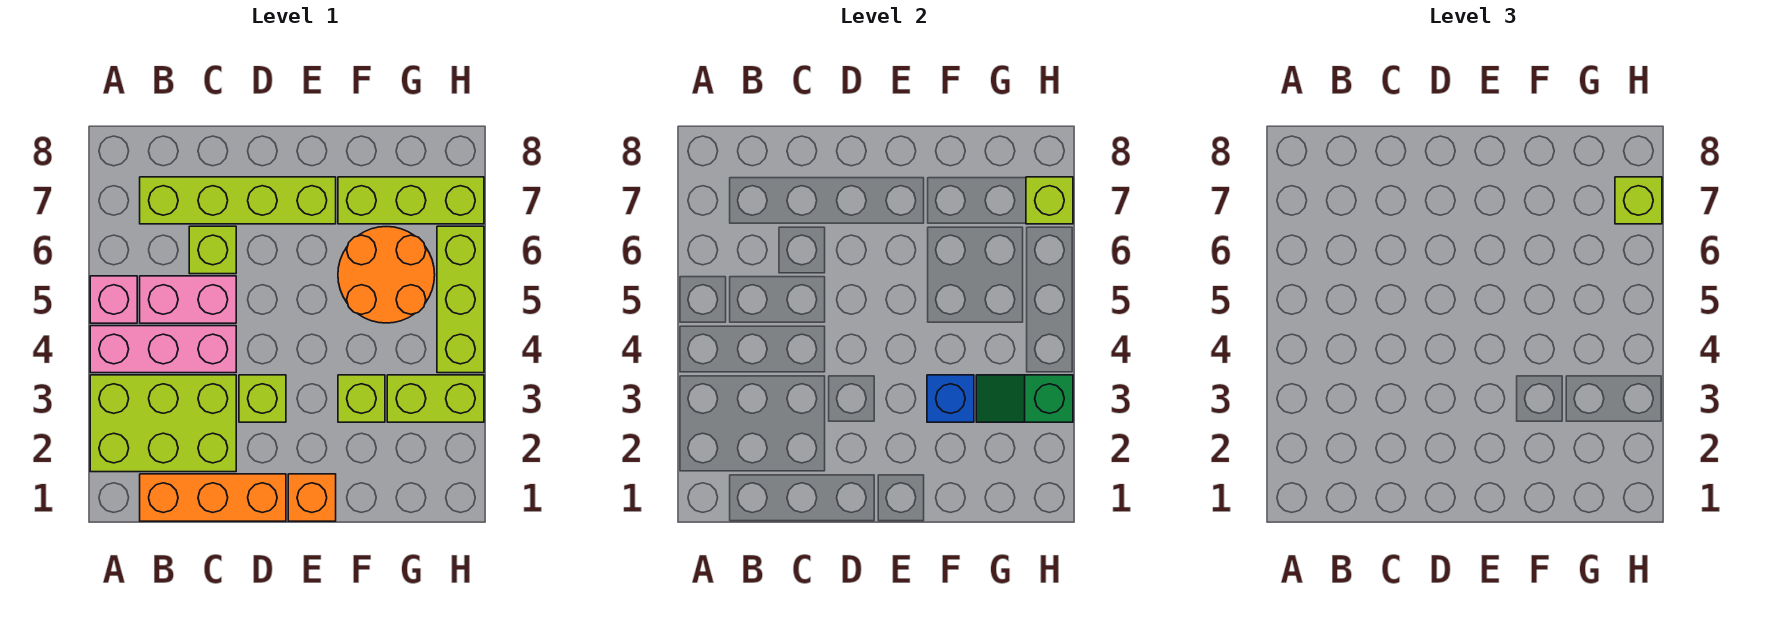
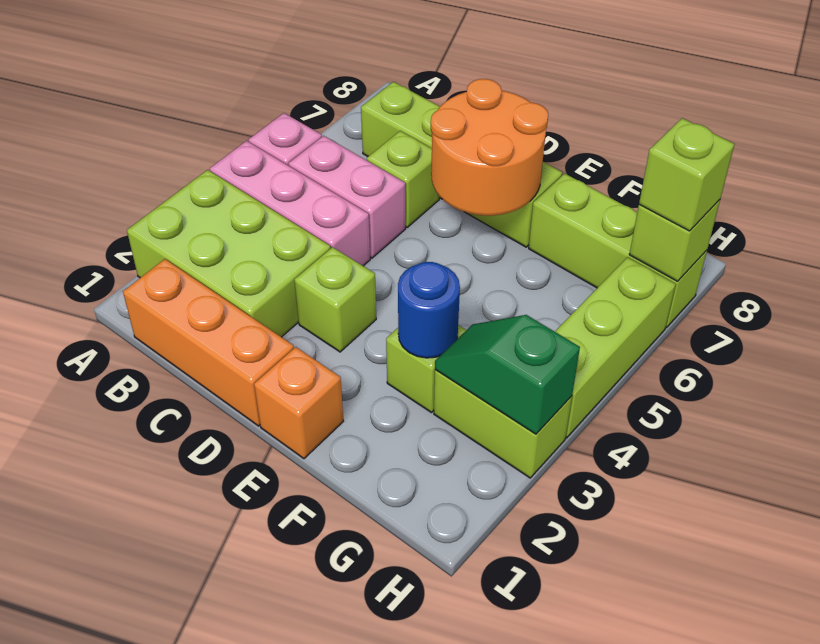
blue brick F3 level 2 -> blue round brick F3 level 2
orange round brick F5:G6 level 1 -> orange round brick D6:E7 level 2

